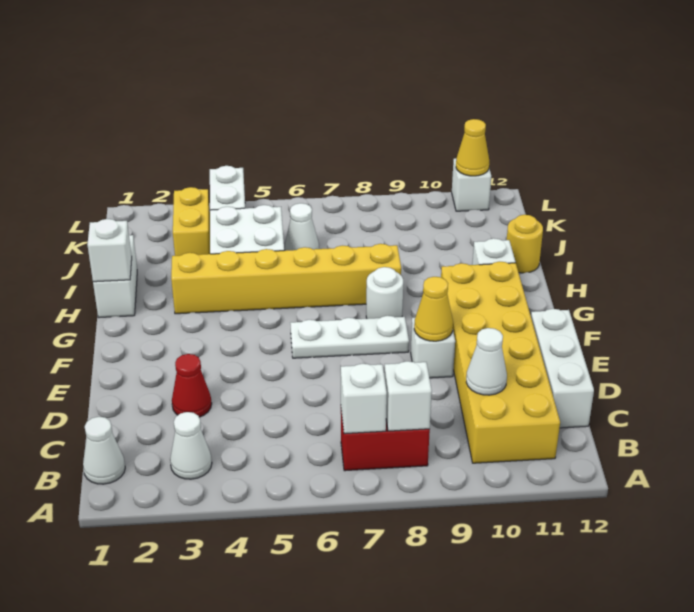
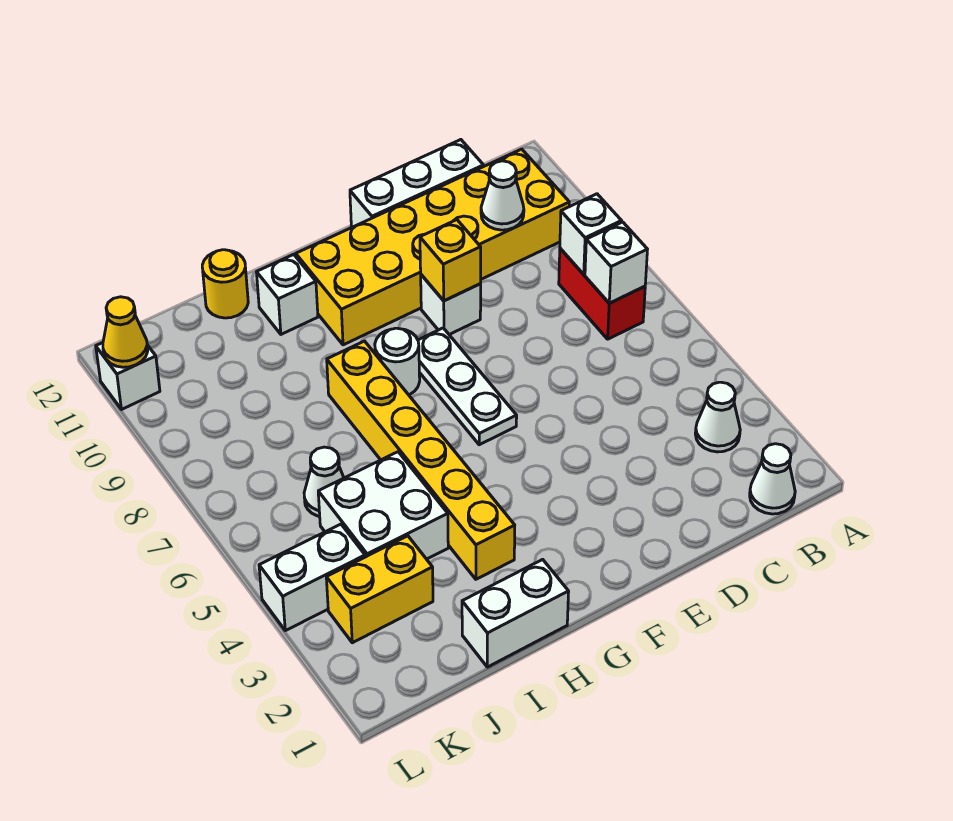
red cone D3 level 1 -> none
yellow cone E9 level 2 -> yellow brick E9 level 2
white brick H1 level 2 -> none

